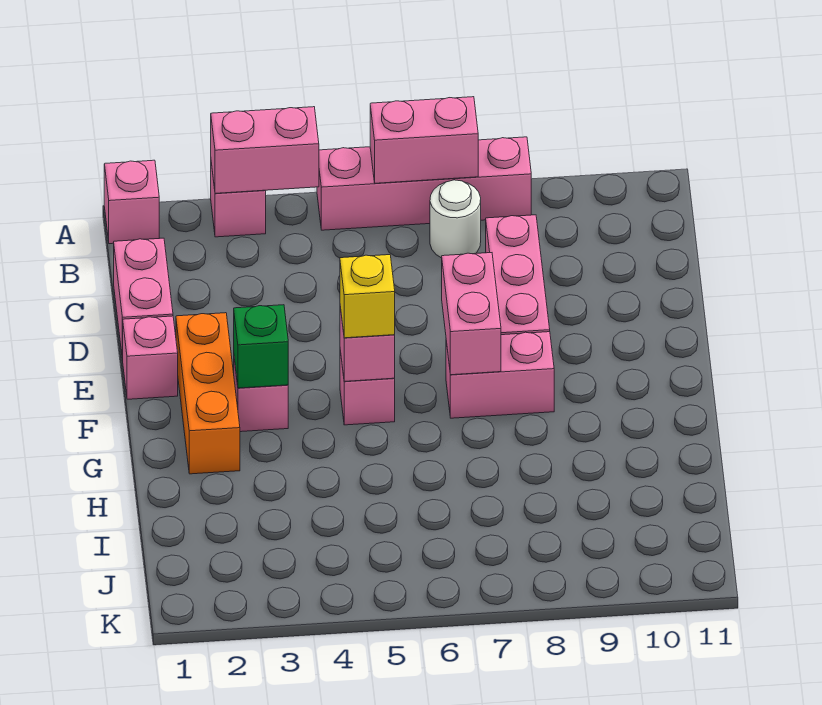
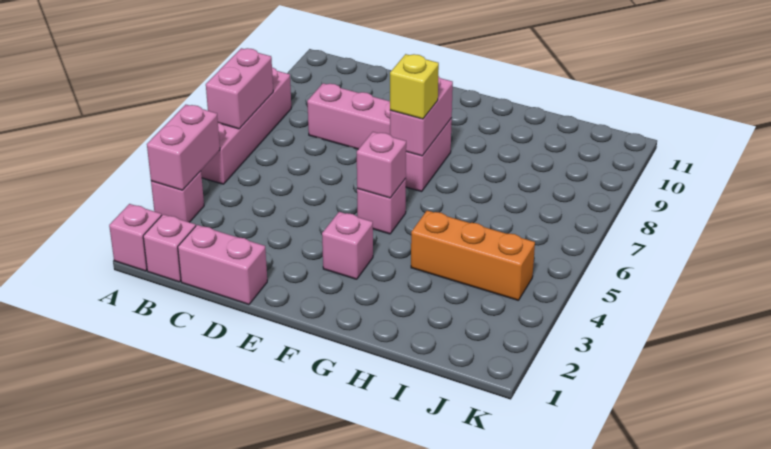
white round brick B7 level 1 -> none
pink brick E1 level 1 -> pink brick B1 level 1
orange brick E2:G2 level 1 -> orange brick H4:J4 level 1
pink brick E7:F7 level 2 -> pink brick F7:F8 level 2
green brick F3 level 2 -> none
yellow brick F5 level 3 -> yellow brick F7 level 3

